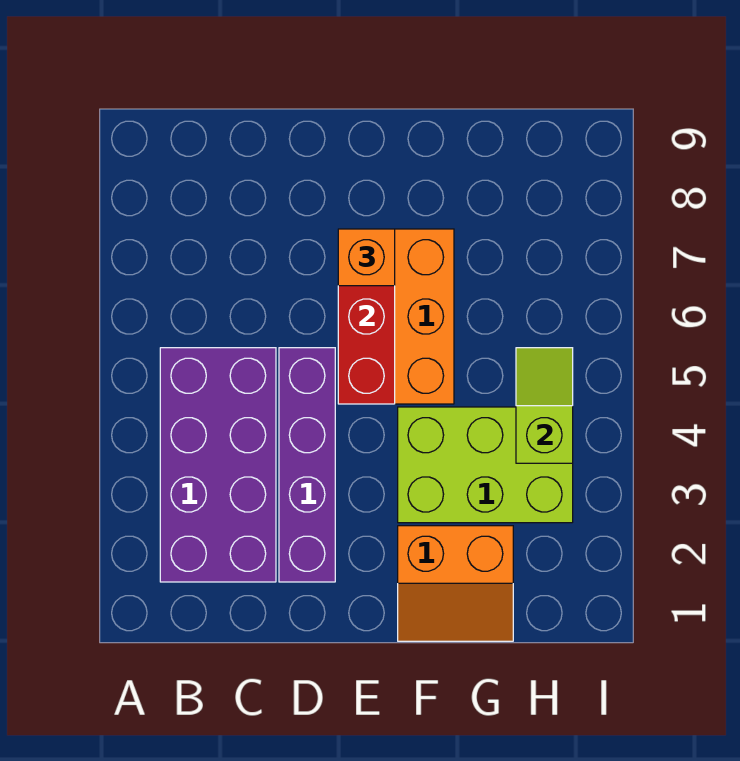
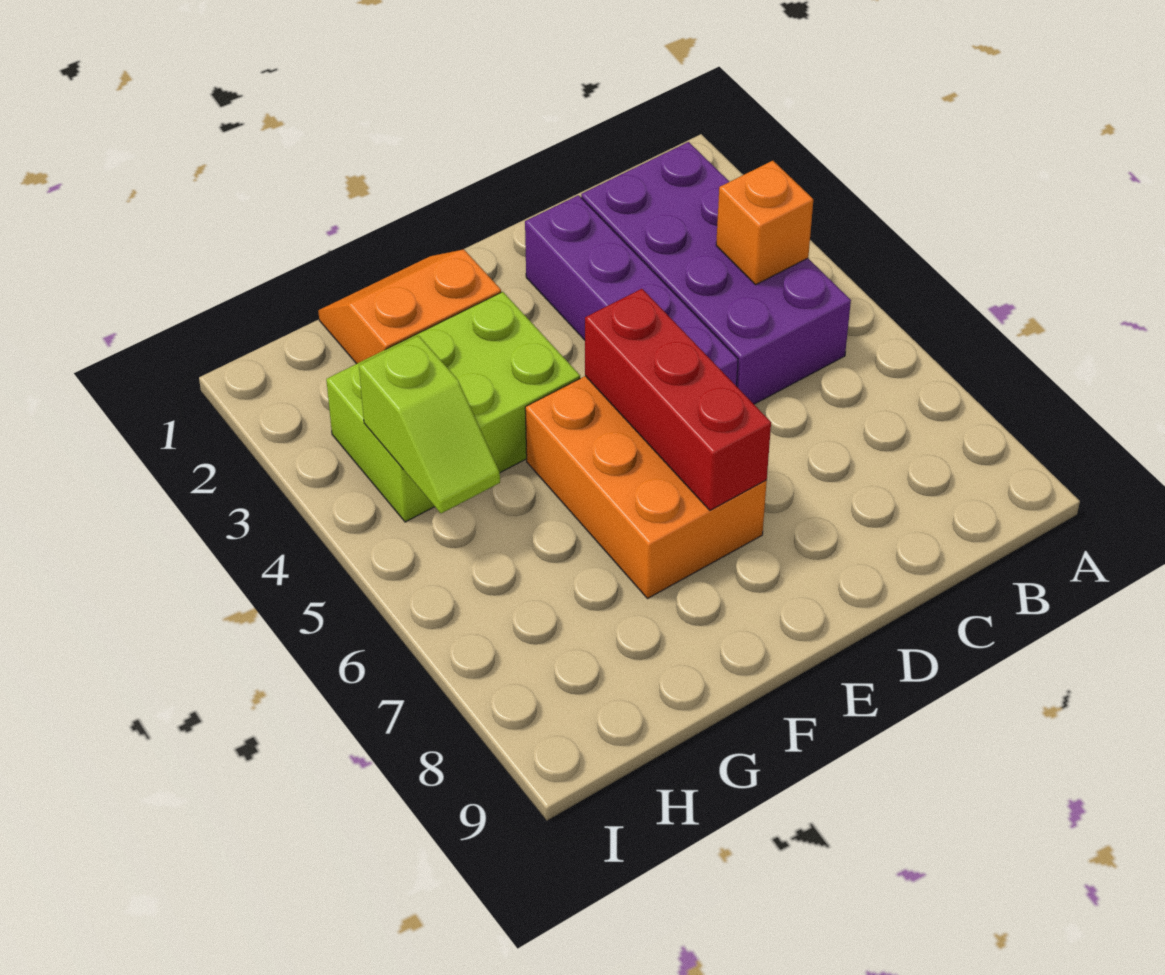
orange brick E7 level 3 -> orange brick B4 level 2

